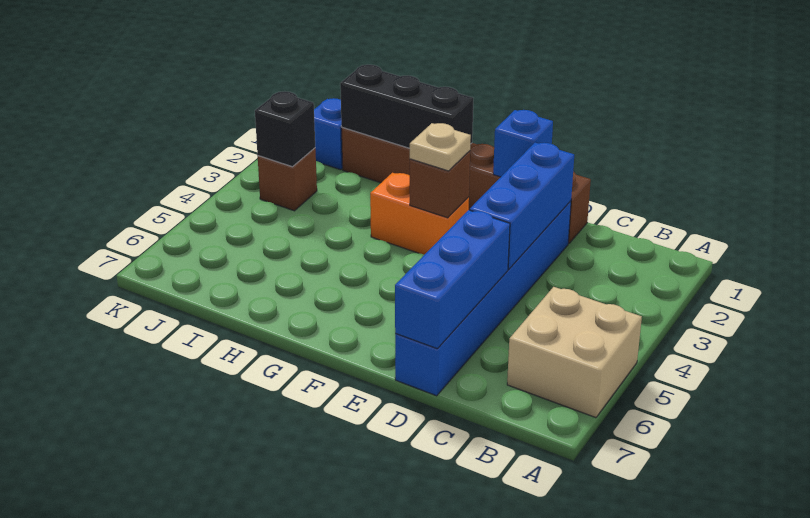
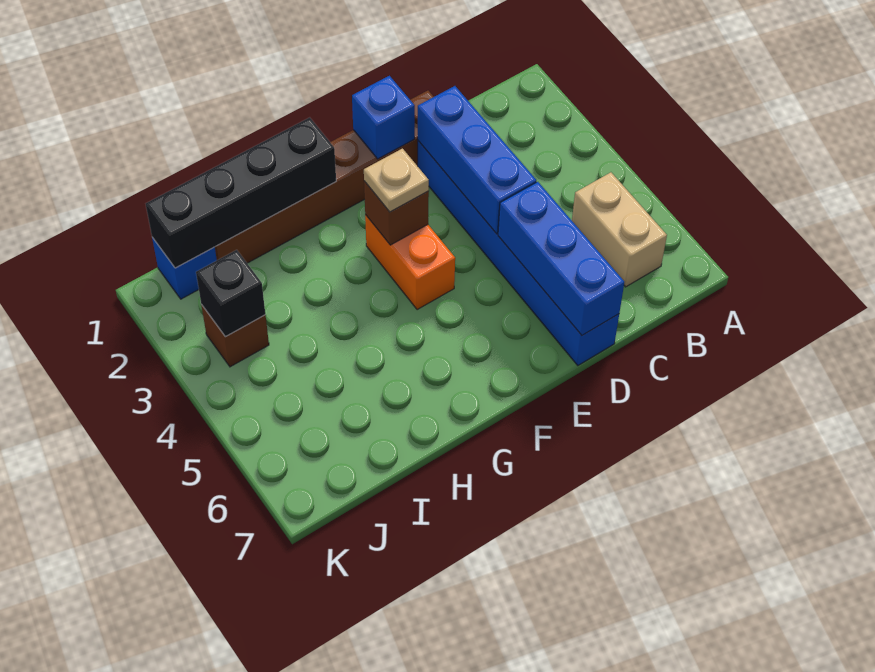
tan brick A5:B6 level 1 -> tan brick B5:B6 level 1
orange brick F3:G3 level 1 -> orange brick F3:F4 level 1
black brick G1:I1 level 2 -> black brick G1:J1 level 2

